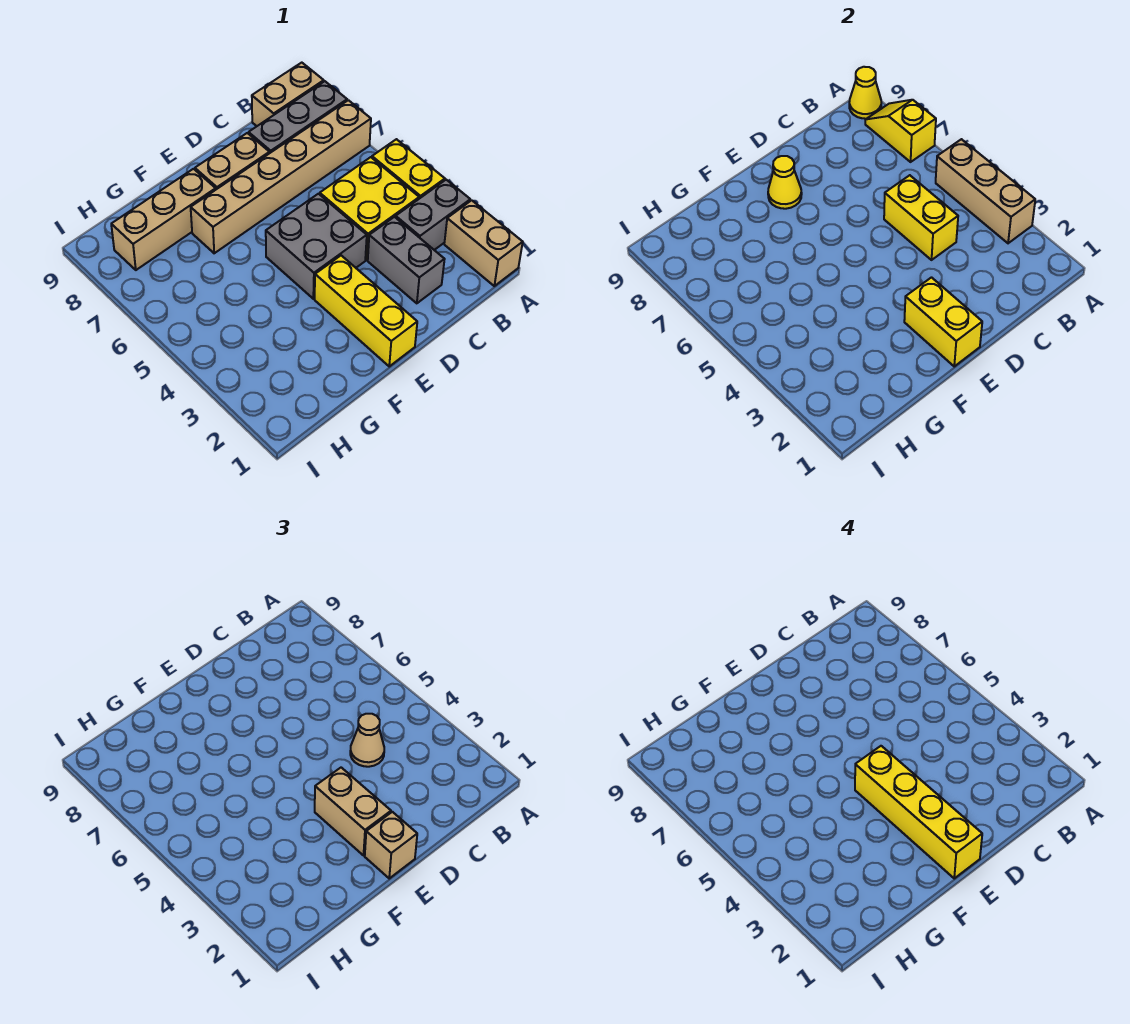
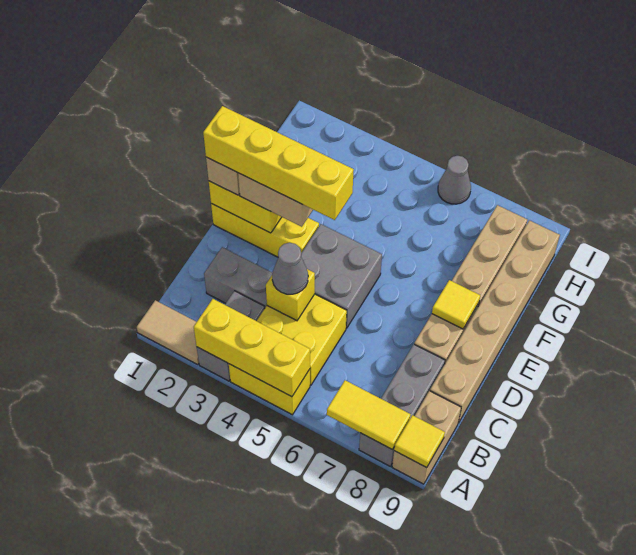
tan brick A1:A2 level 1 -> tan tile A1:A2 level 1
tan brick A3:A5 level 2 -> yellow brick A3:A5 level 2
tan brick A7:F7 level 1 -> tan brick C9:H9 level 1
yellow slope A7:A8 level 2 top 7 -> yellow tile A7:A8 level 2
yellow cone A9 level 2 -> yellow tile A9 level 2
yellow brick C4:C5 level 2 -> yellow brick C4 level 2
tan cone C4 level 3 -> grey cone C4 level 3
yellow cone E8 level 2 -> yellow tile E8 level 2
none -> grey cone I6 level 1

